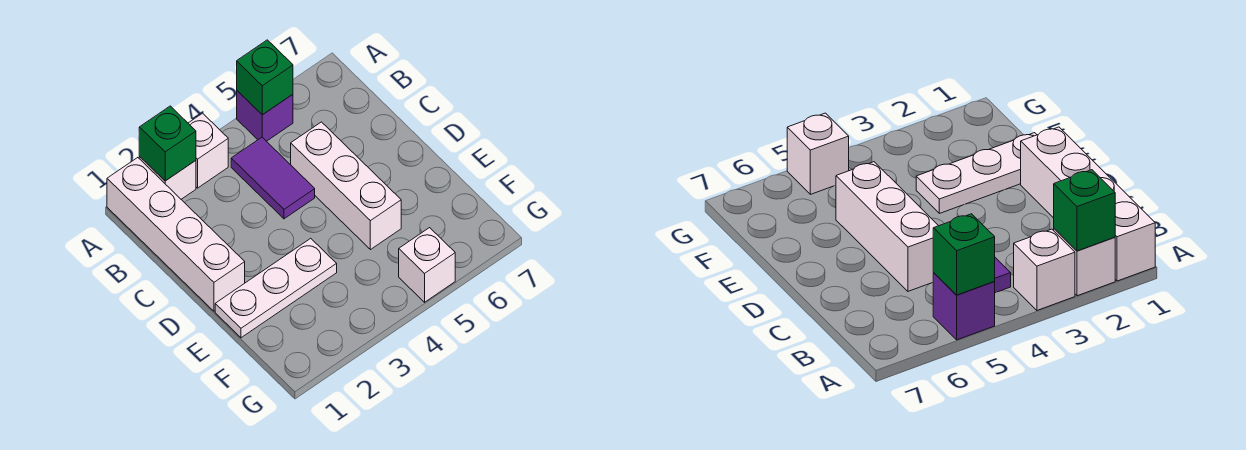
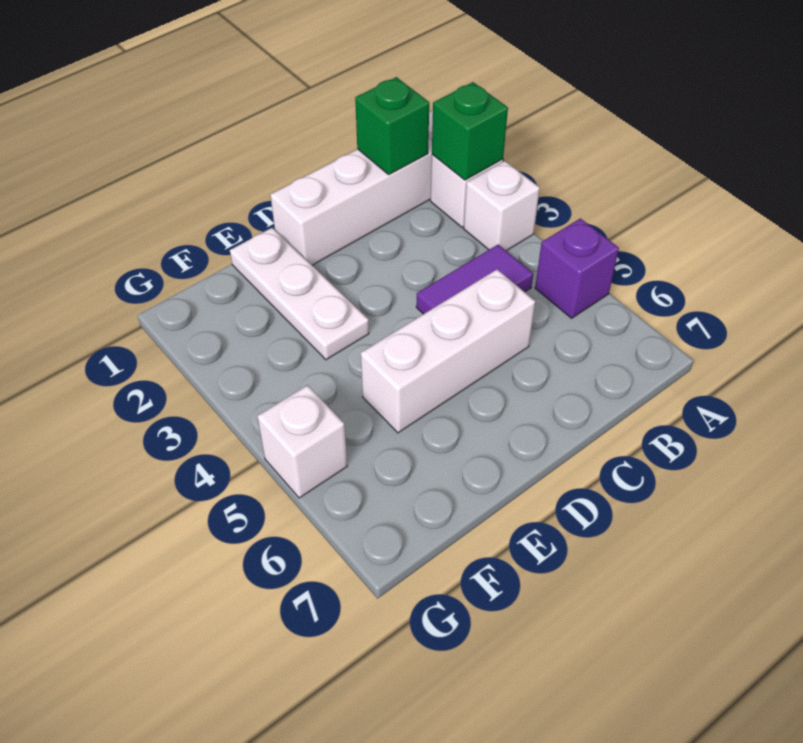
green brick A5 level 2 -> green brick B1 level 2

